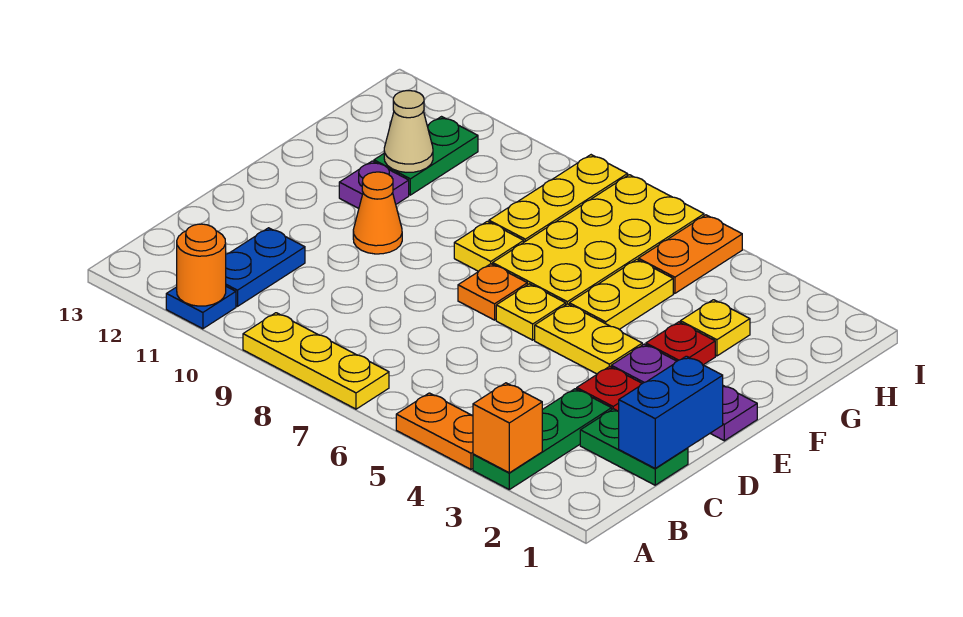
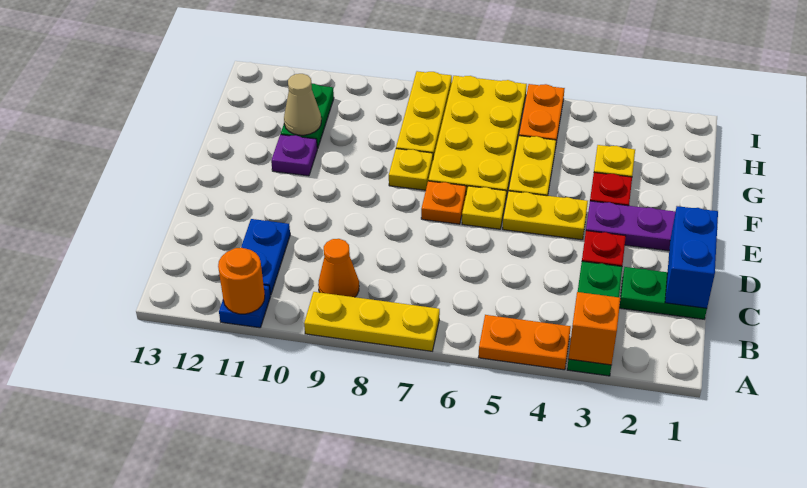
orange cone E10 level 1 -> orange cone B9 level 1

